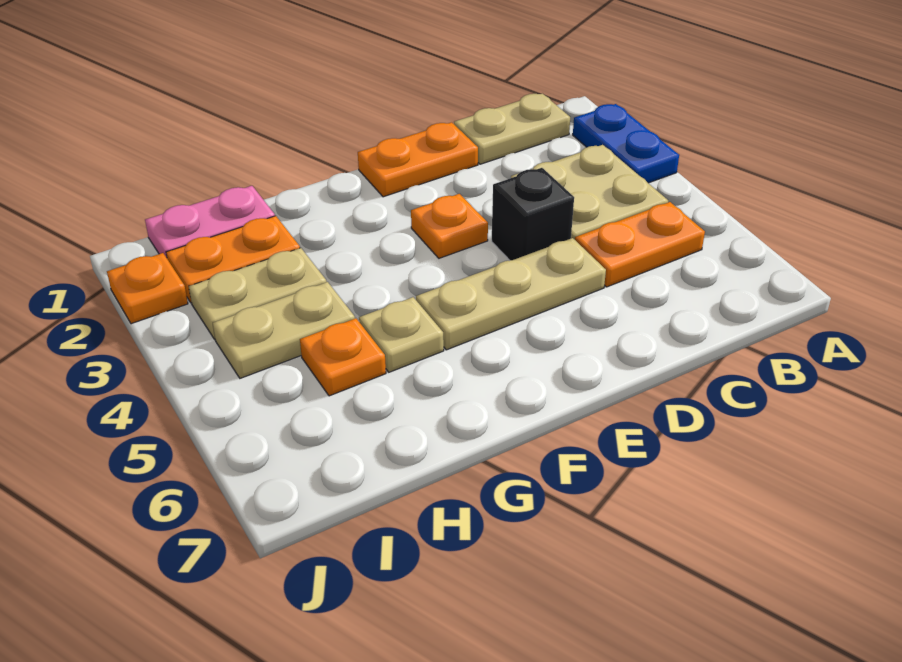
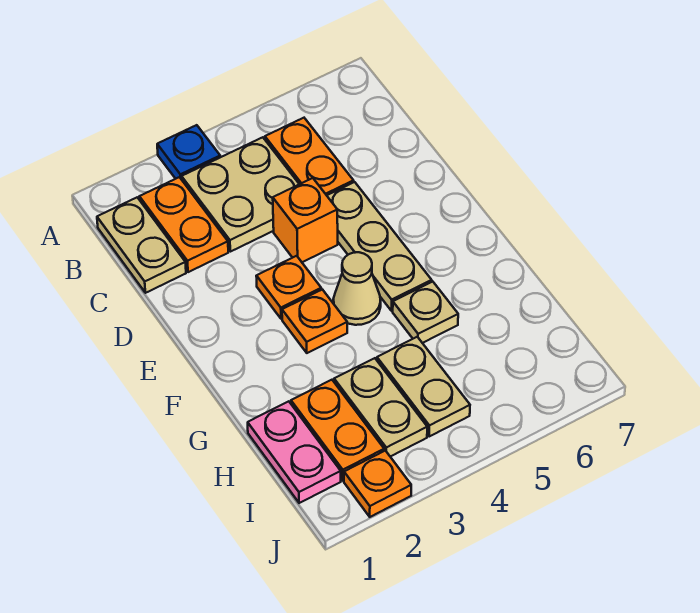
blue plate A2:A3 level 1 -> blue plate A3 level 1
orange plate D1:E1 level 1 -> orange plate B2:C2 level 1
black brick D4 level 1 -> orange brick D4 level 1
none -> tan cone F4 level 1
orange plate H5 level 1 -> orange plate F3 level 1

